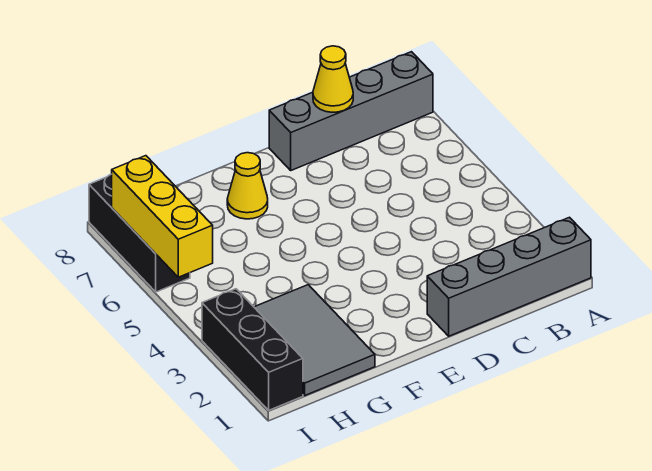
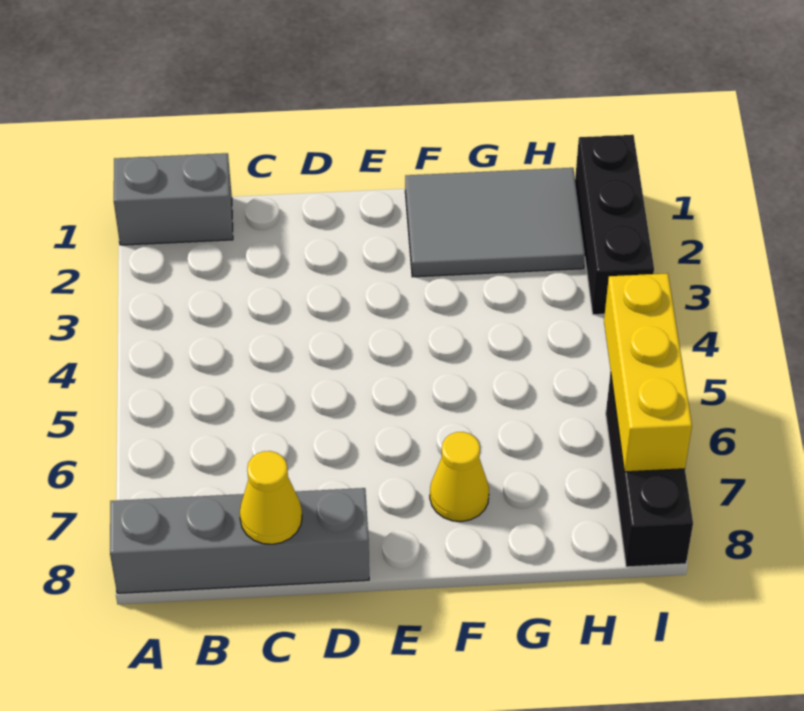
grey brick A1:D1 level 1 -> grey brick A1:B1 level 1
grey tile G1:H3 level 1 -> grey tile F1:H2 level 1

